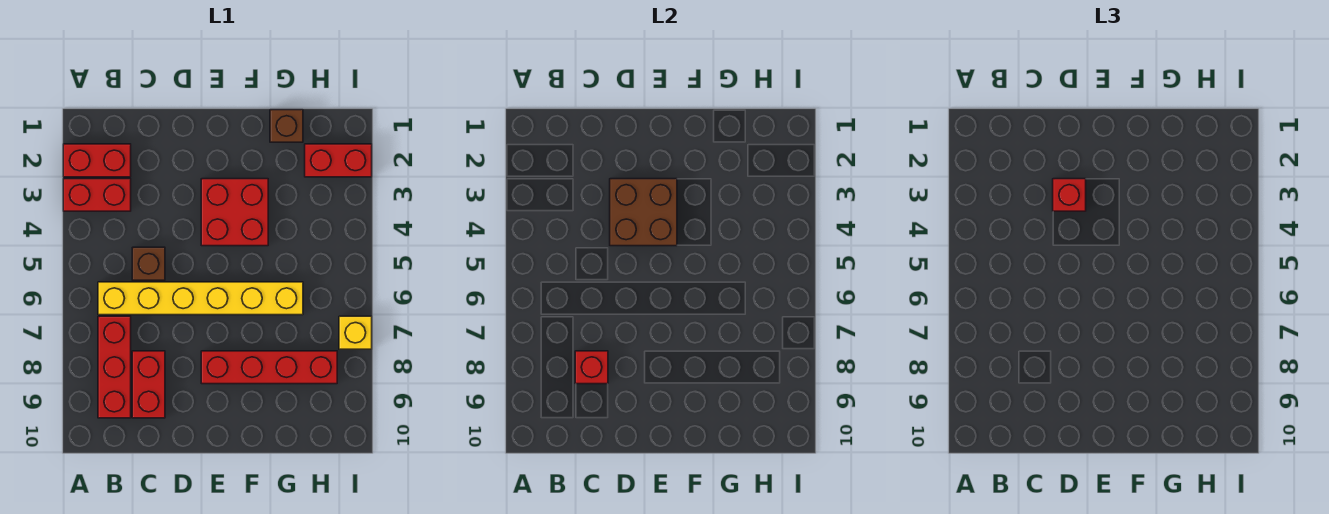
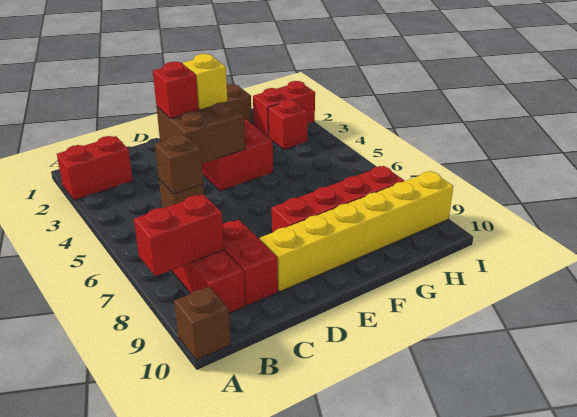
red brick A3:B3 level 1 -> red brick A8:B8 level 2
none -> brown brick A10 level 1
yellow brick B6:G6 level 1 -> yellow brick D9:I9 level 1
none -> brown brick C5 level 2
red brick C8 level 2 -> red brick H3 level 1
yellow brick I7 level 1 -> yellow brick E3 level 3

